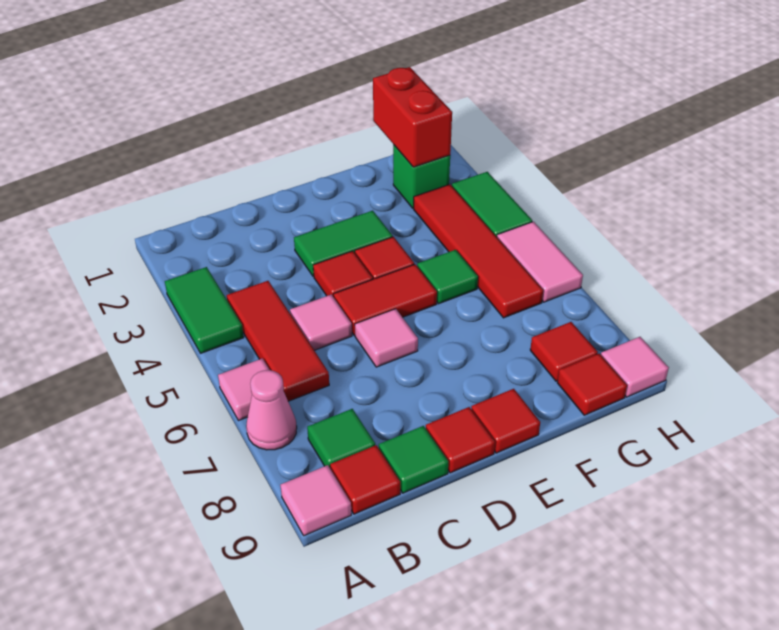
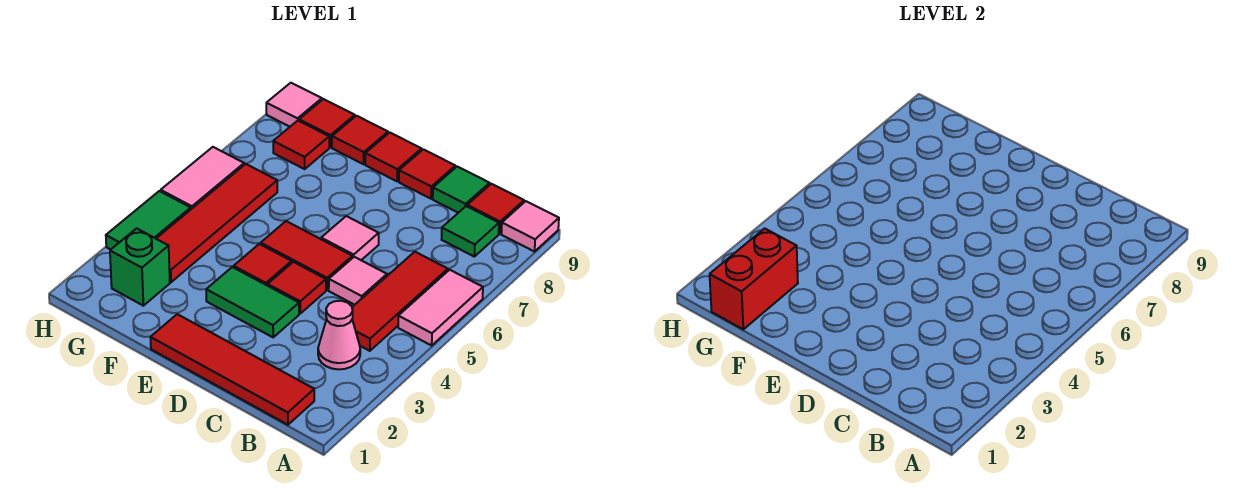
green tile A3:A4 level 1 -> none
pink tile A6 level 1 -> pink tile A5:A6 level 1
pink cone A7 level 1 -> pink cone B3 level 1
none -> red tile B1:E1 level 1
green tile F5 level 1 -> none
none -> red tile F9 level 1

